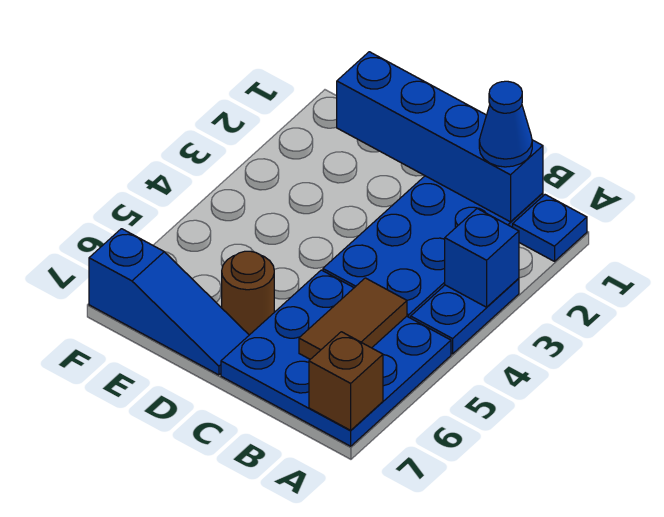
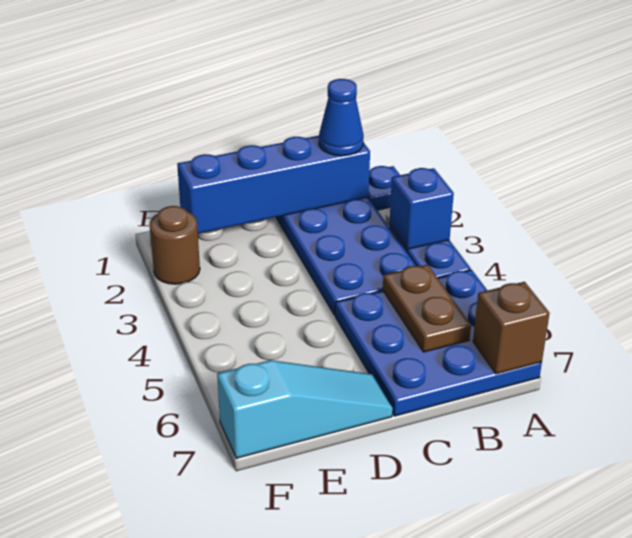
brown tile B5:B6 level 2 -> brown plate B5:B6 level 2
brown round brick D6 level 1 -> brown round brick F2 level 1
blue slope D7:F7 level 1 top F -> cyan slope D7:F7 level 1 top F

